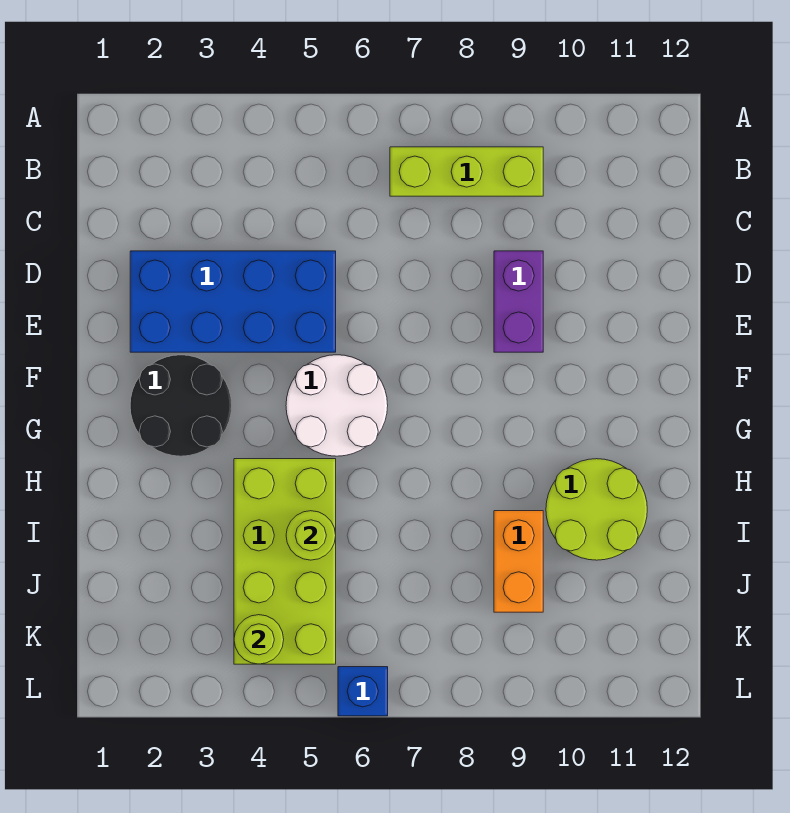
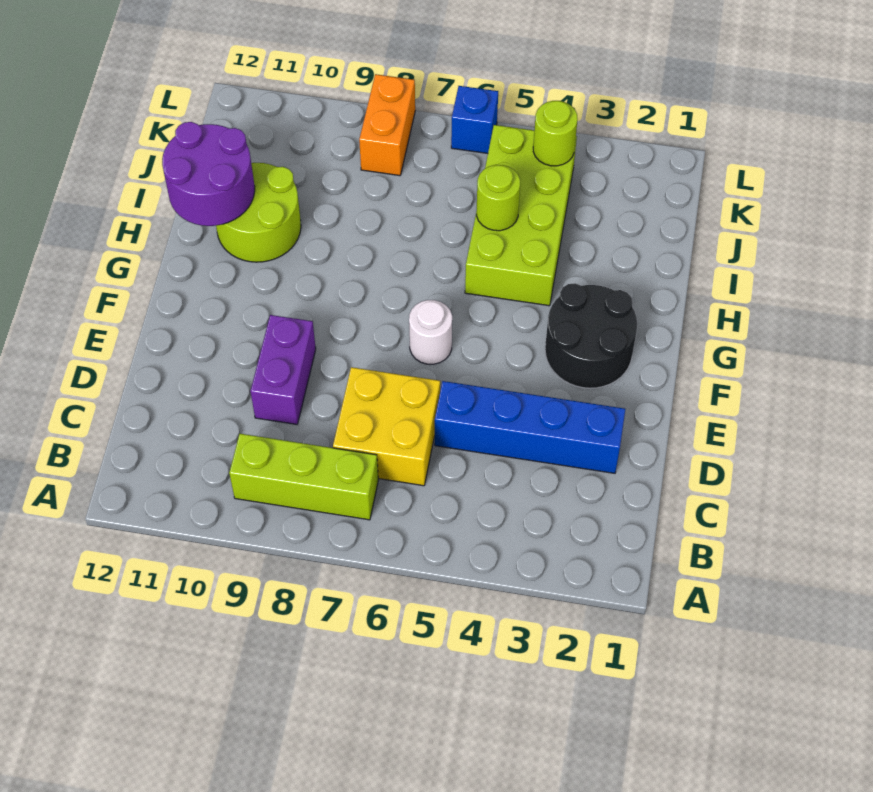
none -> yellow brick C6:D7 level 1
blue brick D2:E5 level 1 -> blue brick D2:D5 level 1
white round brick F5:G6 level 1 -> white round brick F6 level 1
none -> purple round brick H11:I12 level 2
orange brick I9:J9 level 1 -> orange brick K8:L8 level 1

